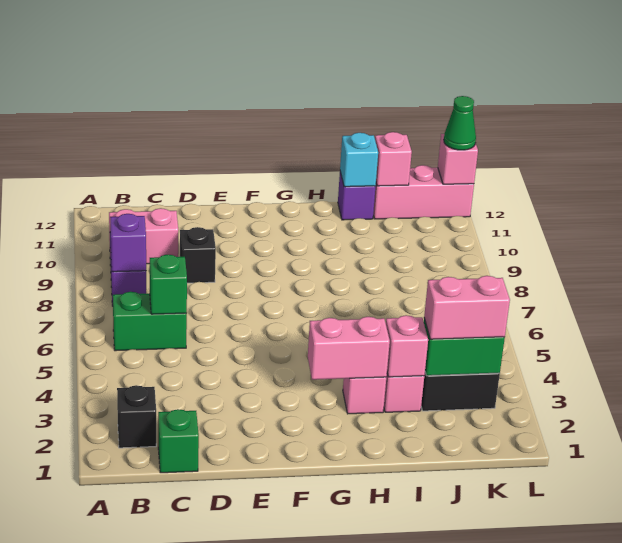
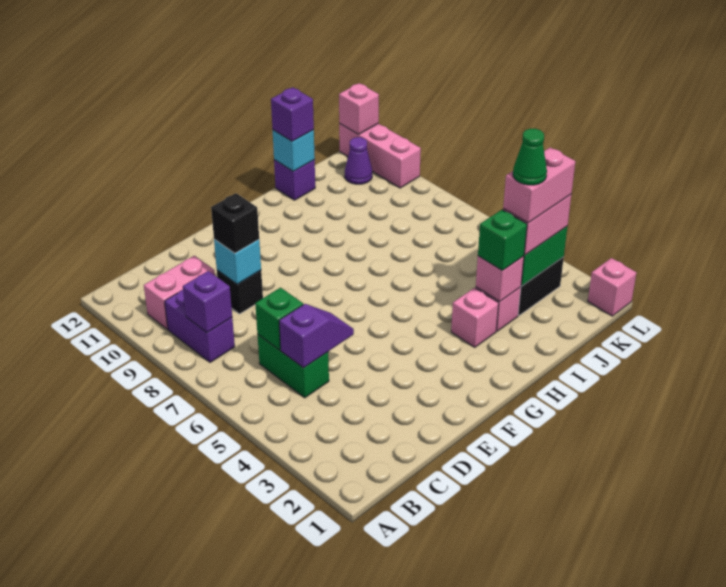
black brick B2 level 1 -> black brick D9 level 3
green brick B6:C6 level 1 -> green brick C5:C6 level 1
green brick C1 level 1 -> green brick I3 level 3
none -> purple slope C5:D5 level 2 top C
none -> cyan brick D9 level 2
pink brick G3:H3 level 2 -> pink brick J3:K3 level 4
none -> purple brick I12 level 3
pink brick J12:L12 level 1 -> pink brick L10:L12 level 1
pink brick J12 level 2 -> pink brick L1 level 1
none -> purple cone K11 level 1
green cone L12 level 3 -> green cone J3 level 5

